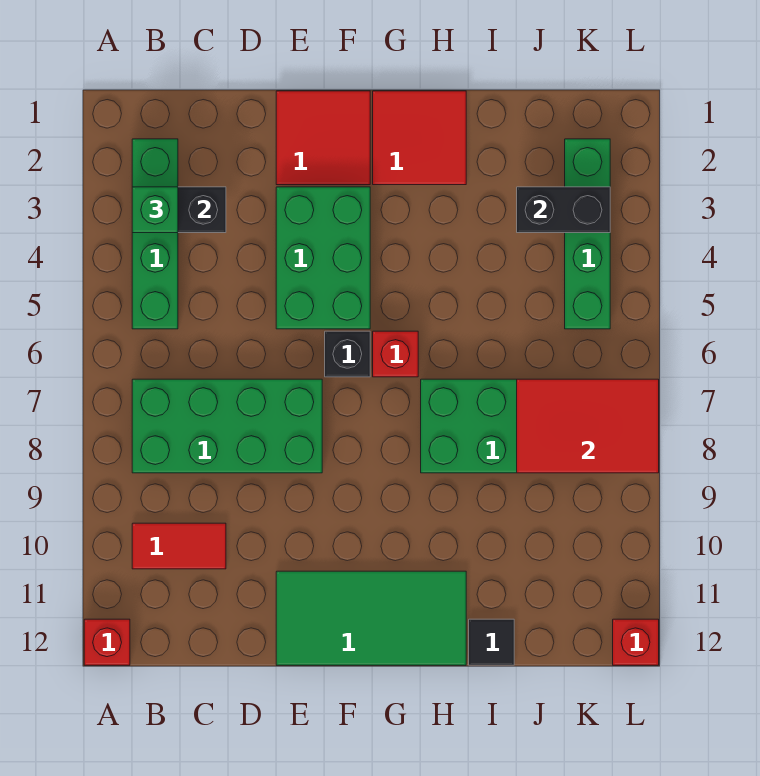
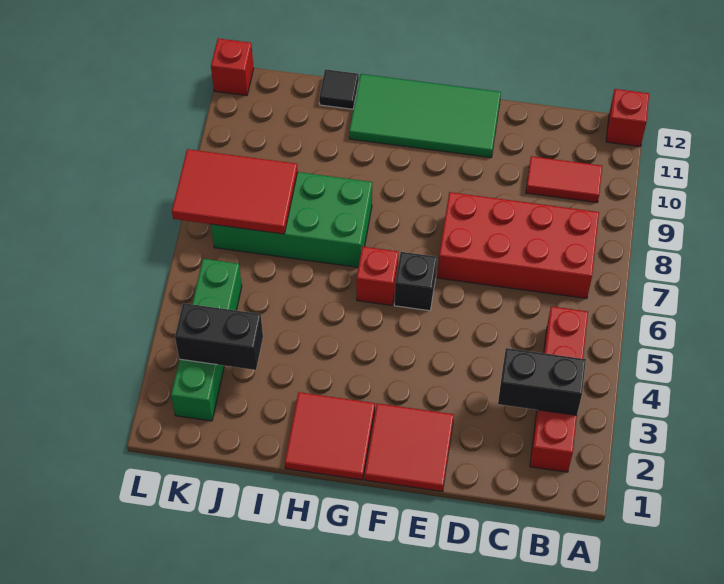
green brick B2:B5 level 1 -> red brick B2:B5 level 1
green brick B3 level 3 -> none
green brick B7:E8 level 1 -> red brick B7:E8 level 1
green brick E3:F5 level 1 -> none

